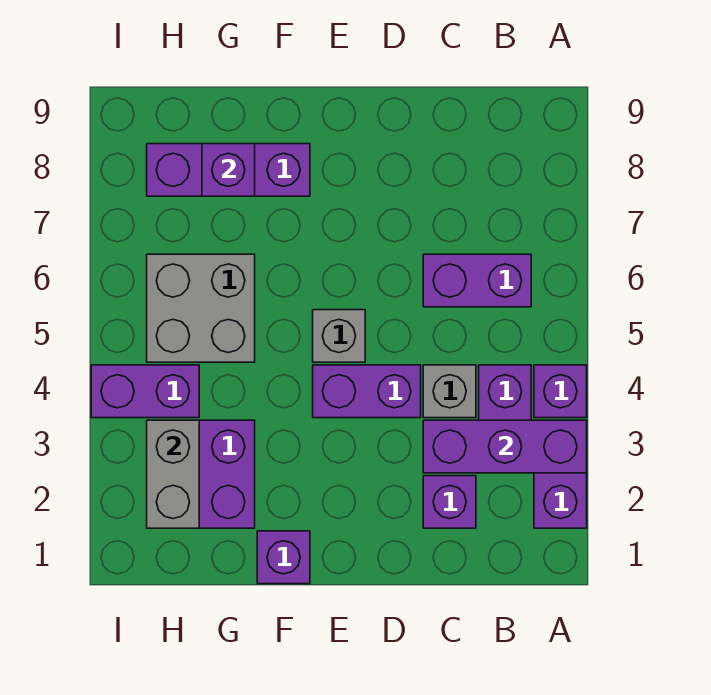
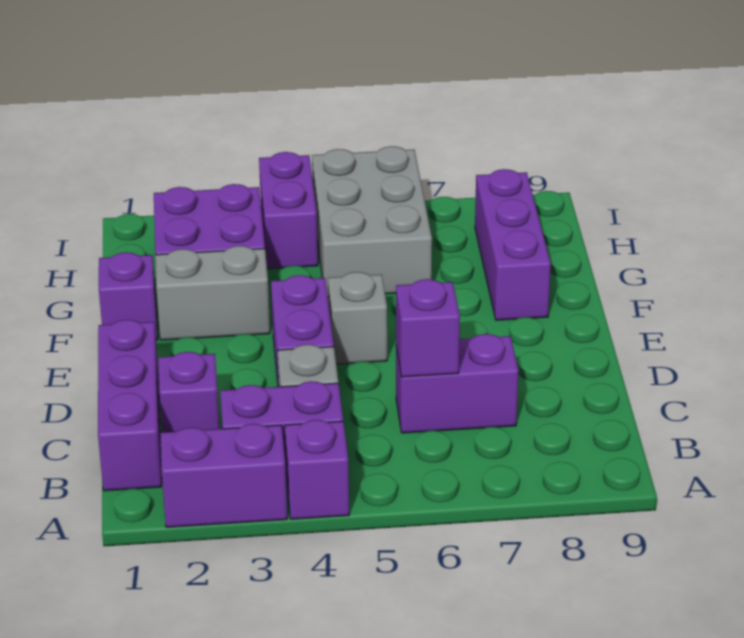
purple brick A3:C3 level 2 -> purple brick B1:D1 level 1
purple brick B6:C6 level 1 -> purple brick C6:C7 level 1
grey brick G5:H6 level 1 -> grey brick G5:I6 level 1
purple brick G8 level 2 -> purple brick C6 level 2
grey brick H2:H3 level 2 -> grey brick F2:F3 level 1

